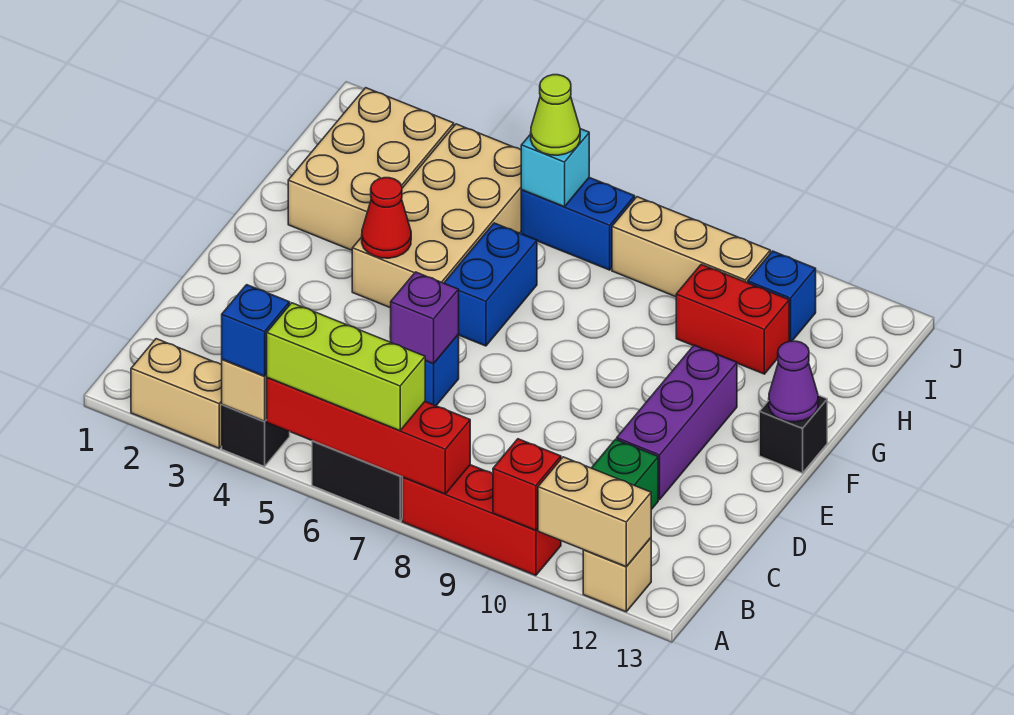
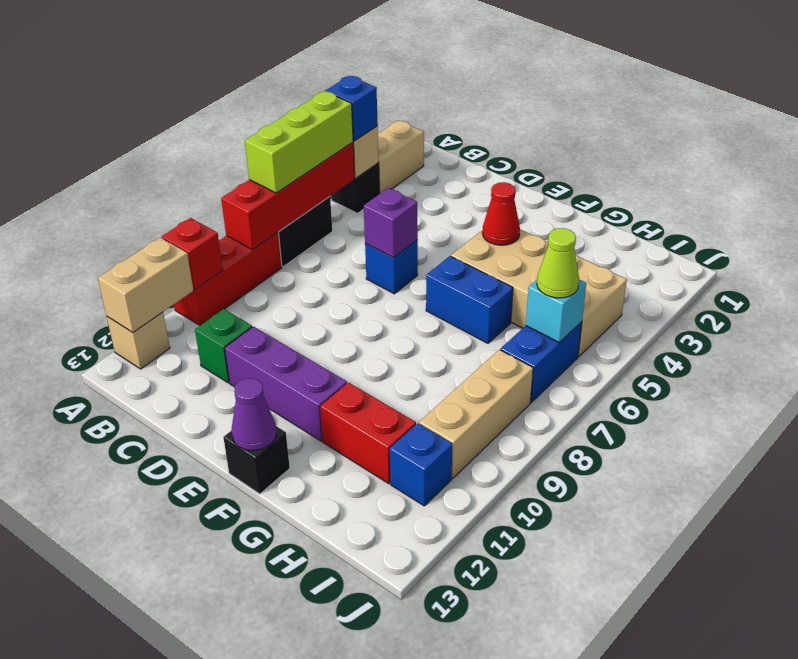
tan brick G2:I3 level 1 -> none
red brick H10:H11 level 1 -> red brick G11:H11 level 1

